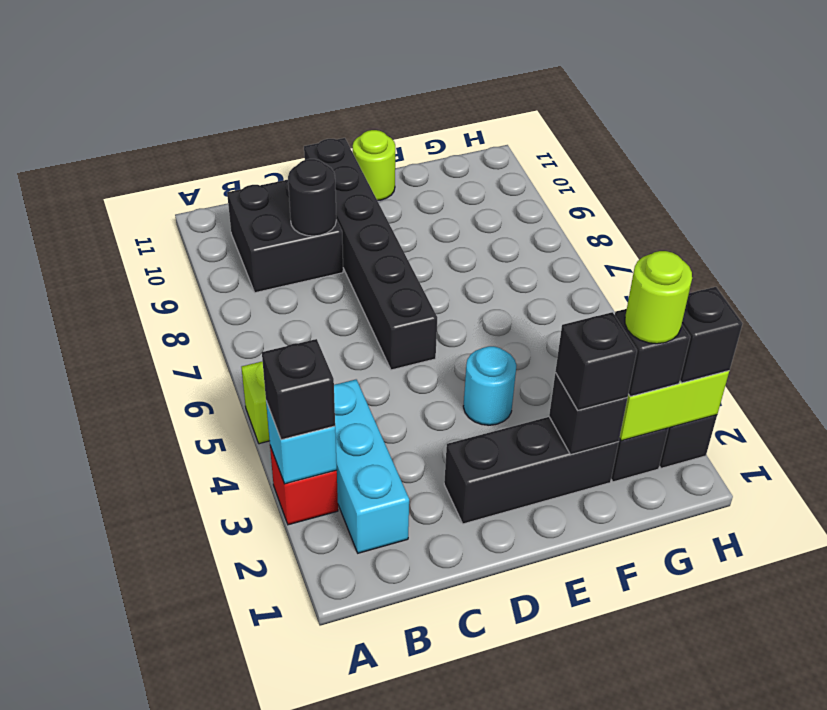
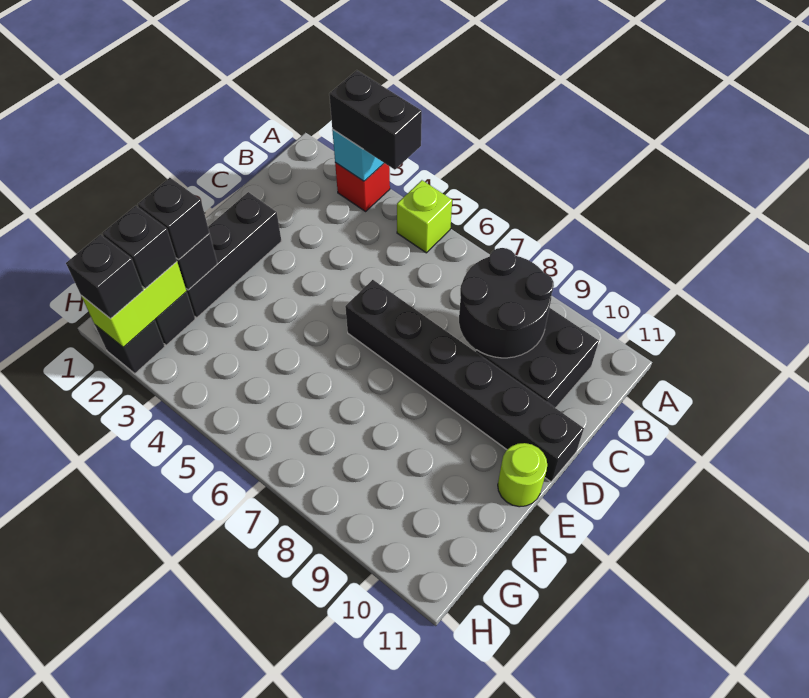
black brick A3 level 3 -> black brick A3:A4 level 3
cyan brick B2:B4 level 1 -> none
black round brick C9 level 2 -> black round brick B8:C9 level 2
cyan round brick E4 level 1 -> none
lime round brick G2 level 4 -> none

